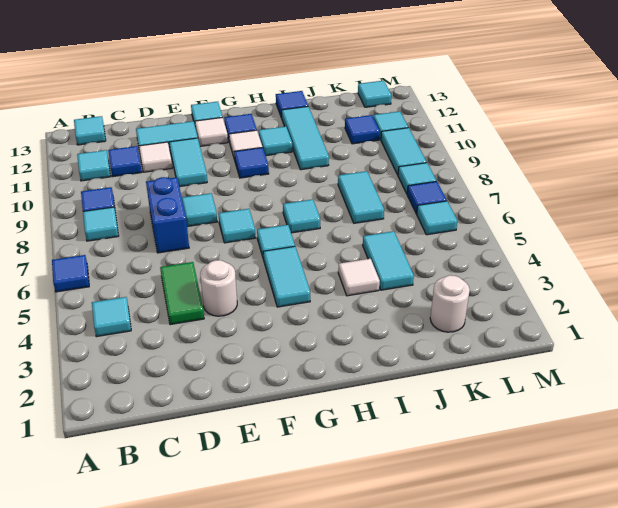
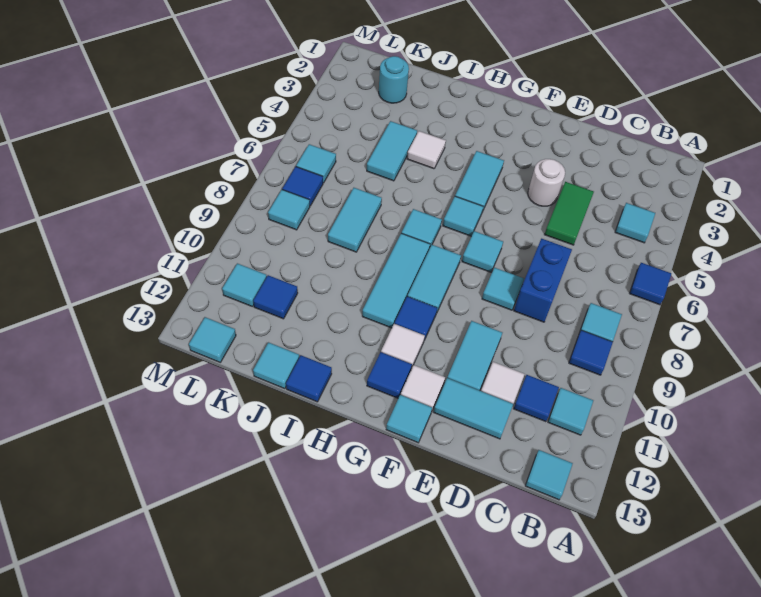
cyan tile H11 level 1 -> cyan tile J13 level 1
cyan tile I10:I12 level 1 -> cyan tile H8:H10 level 1
white round brick K2 level 1 -> cyan round brick K2 level 1
cyan tile L9:L10 level 1 -> cyan tile G8:G9 level 1

